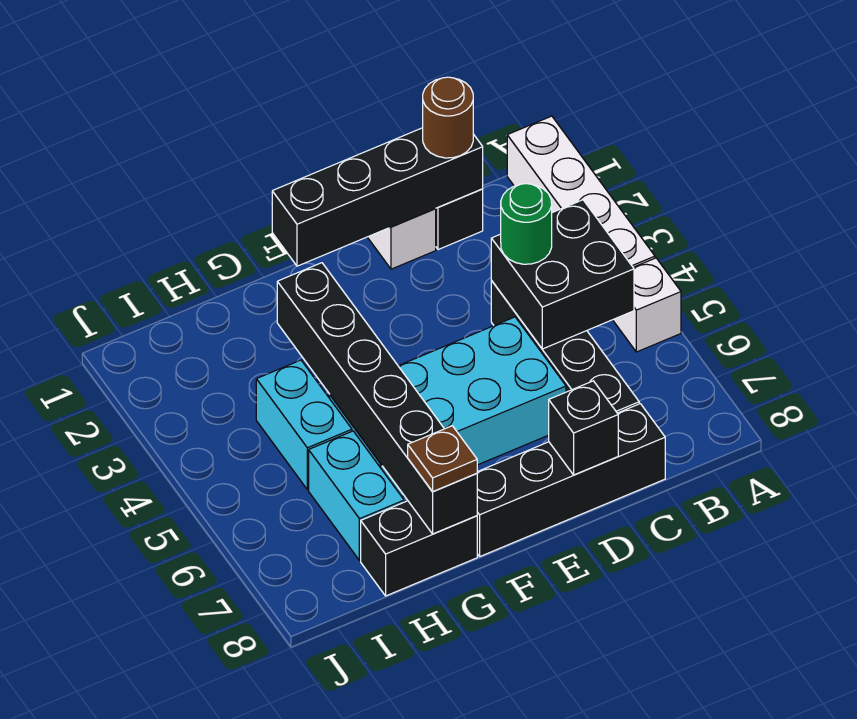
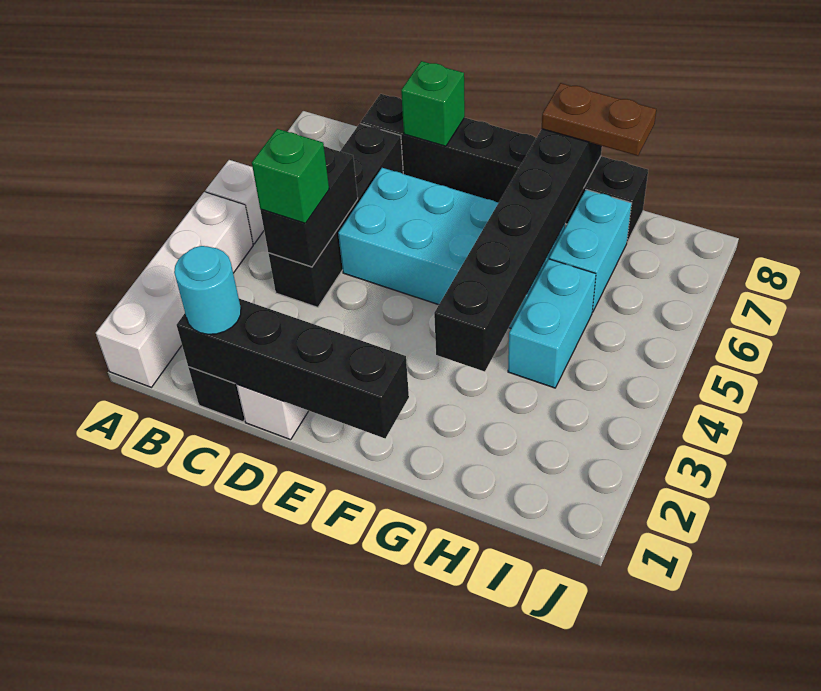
black brick B4:C5 level 2 -> black brick C4:C5 level 2
brown round brick C1 level 3 -> cyan round brick C1 level 3
green round brick C4 level 3 -> green brick C4 level 3
black brick D8 level 2 -> green brick D8 level 2
brown plate G8 level 3 -> brown plate G8:H8 level 3

